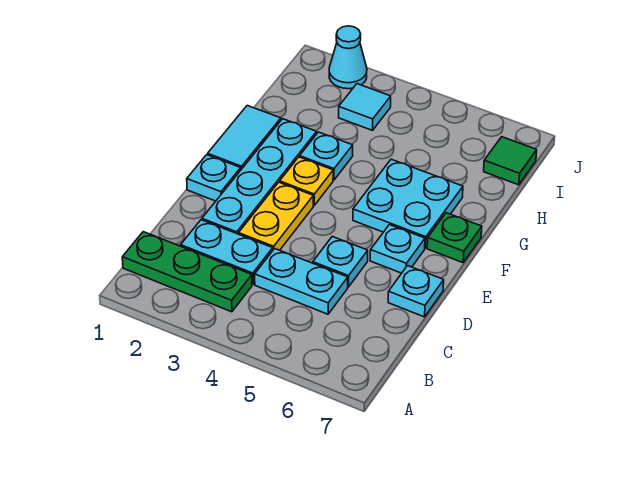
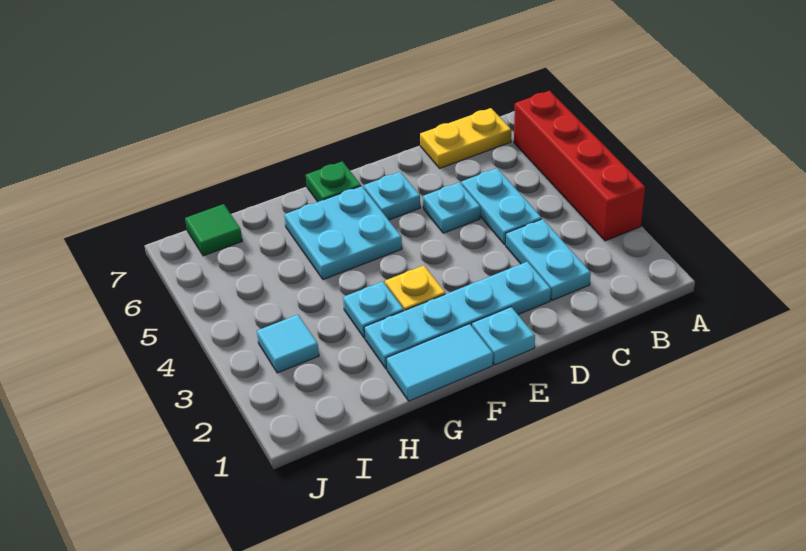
none -> red brick A3:A6 level 1
green plate B1:B3 level 1 -> none
yellow plate D3:E3 level 1 -> yellow plate B7:C7 level 1
cyan plate D7 level 1 -> none
cyan cone J2 level 1 -> none

